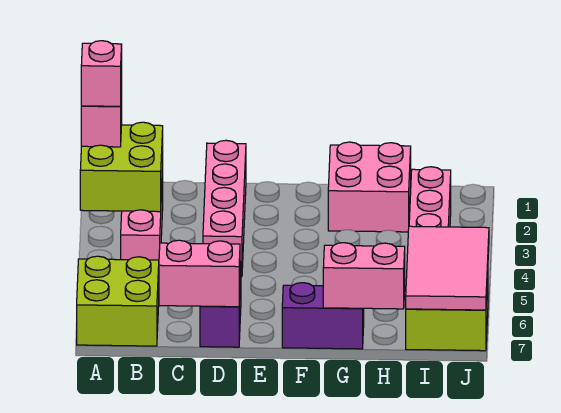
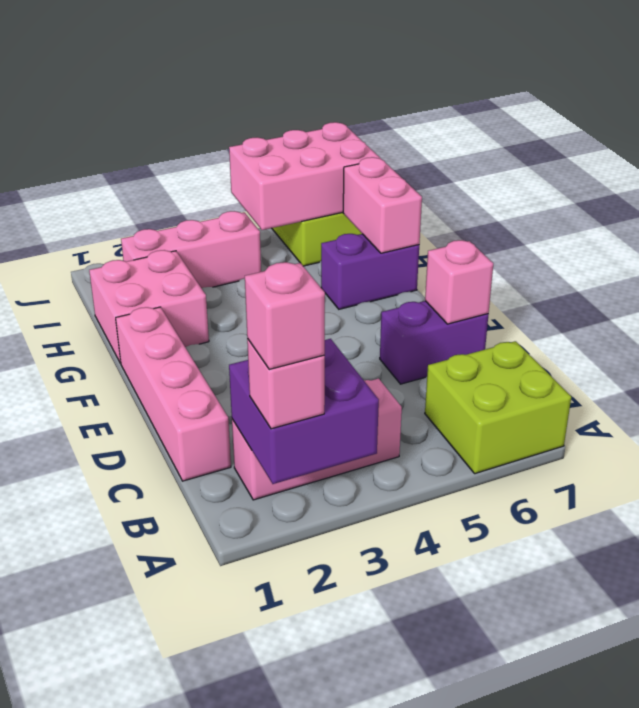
lime brick A2:B3 level 2 -> purple brick A2:B3 level 2
pink brick C7:D7 level 2 -> pink brick D7 level 2
pink brick D1:D4 level 1 -> pink brick C1:F1 level 1
purple brick F7:G7 level 1 -> purple brick G6:G7 level 1
pink tile I5:J7 level 2 -> pink brick I5:J7 level 2

